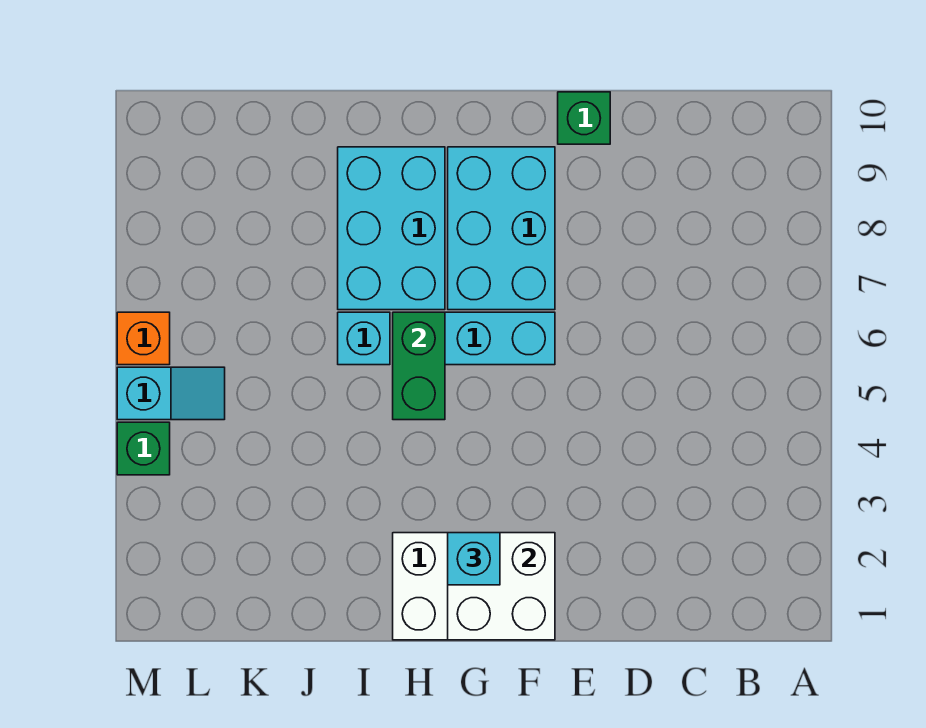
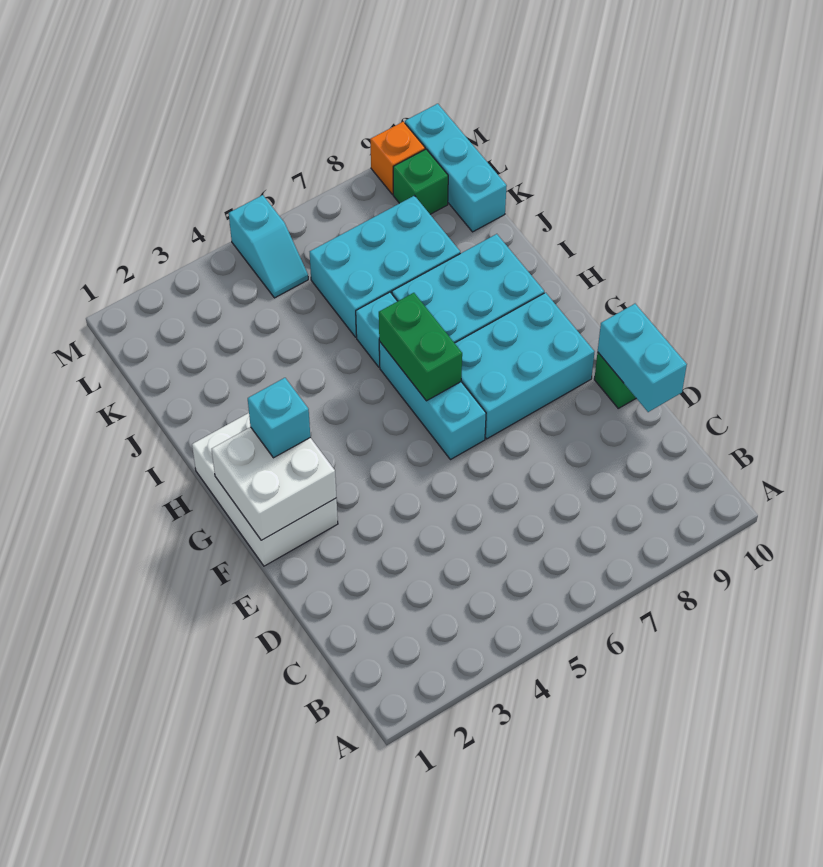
none -> cyan brick D10:E10 level 2
green brick H5:H6 level 2 -> green brick G6:H6 level 2
none -> cyan brick J6:K8 level 1
none -> cyan brick K10:M10 level 1
green brick M4 level 1 -> green brick L9 level 1
orange brick M6 level 1 -> orange brick M9 level 1

